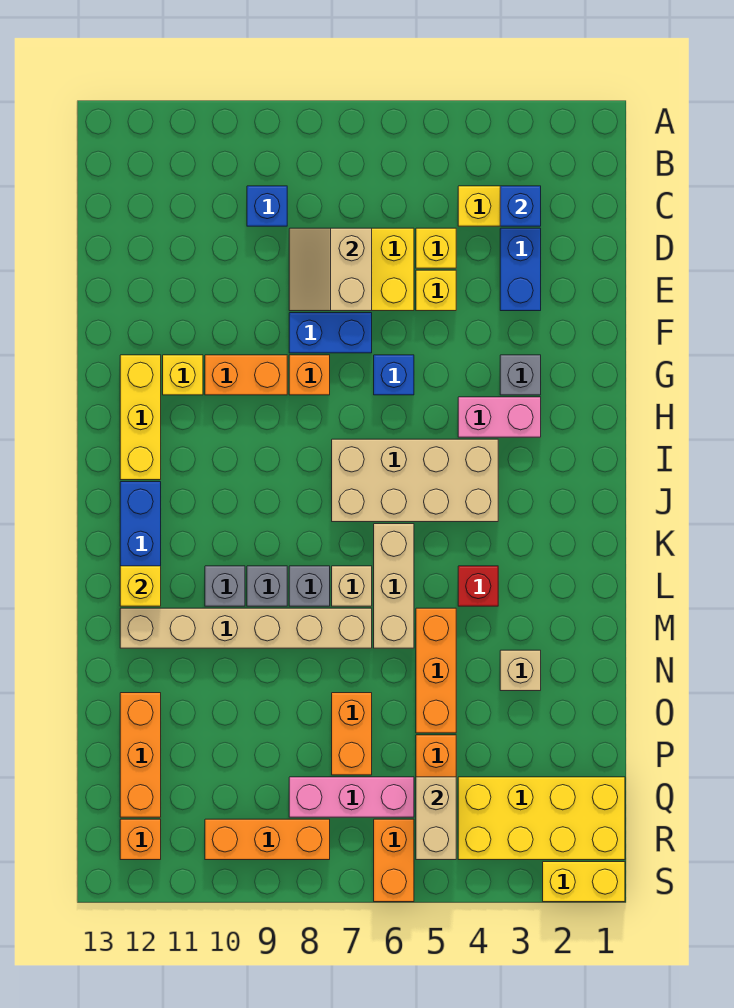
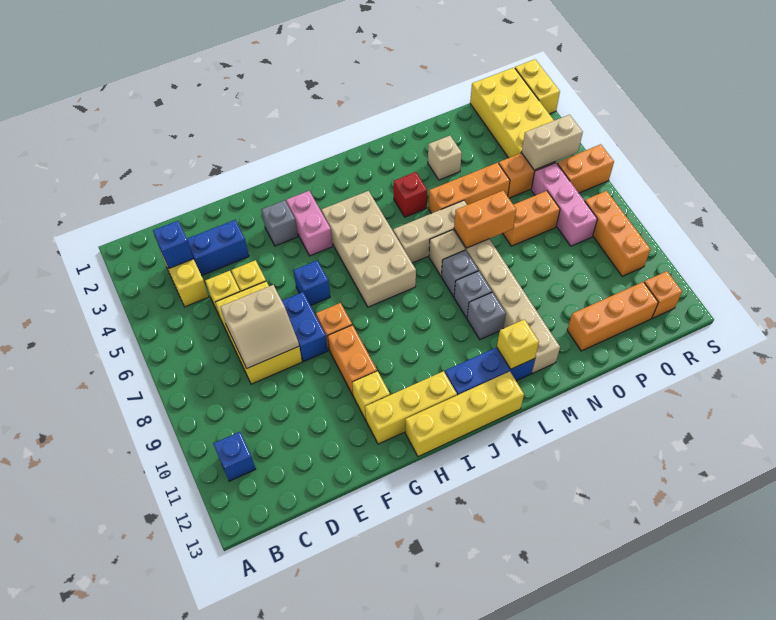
blue brick C9 level 1 -> blue brick B11 level 1
none -> yellow brick H13:K13 level 1
none -> orange brick M7:N7 level 2

